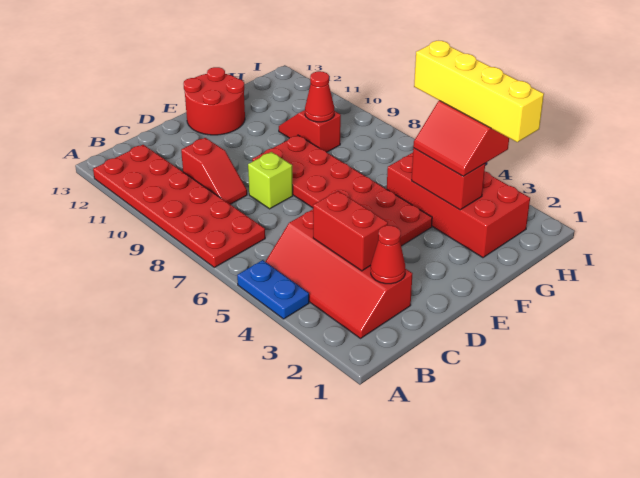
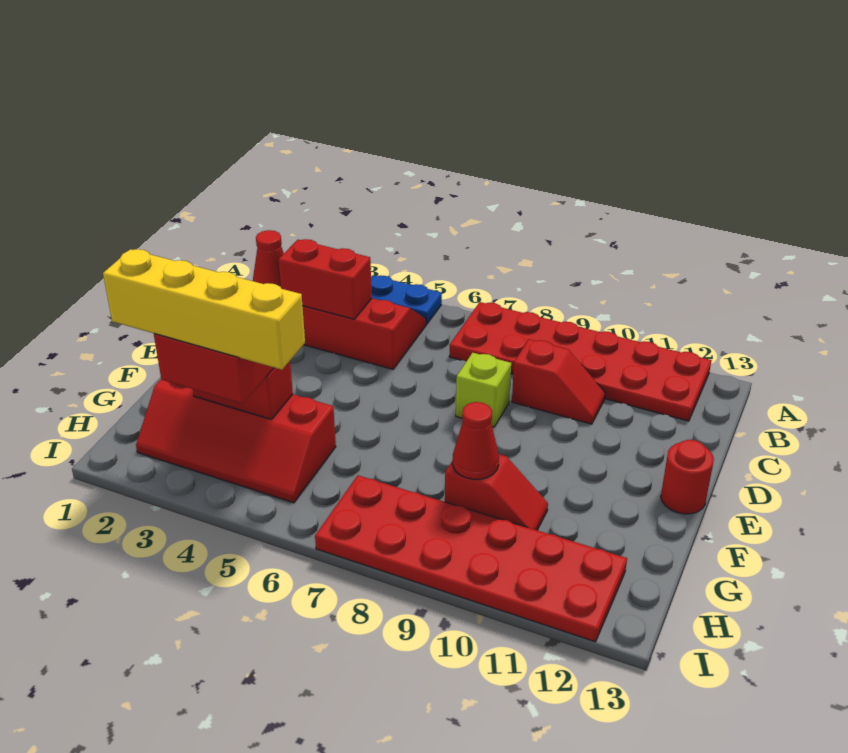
red slope C9:C10 level 1 top 10 -> red slope C9:C10 level 1 top 9
red plate E4:F9 level 1 -> red plate H7:I12 level 1
red round brick E12:F13 level 1 -> red round brick E13 level 1
red brick G2:H5 level 1 -> red slope G2:H5 level 1 top G

